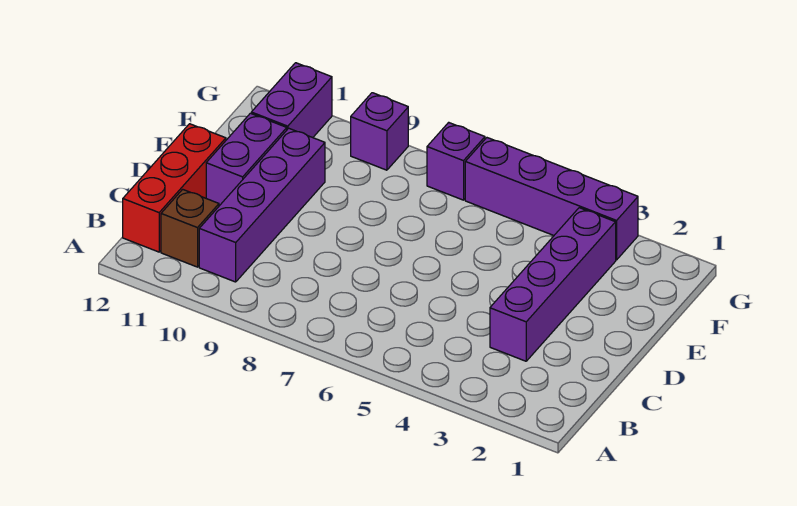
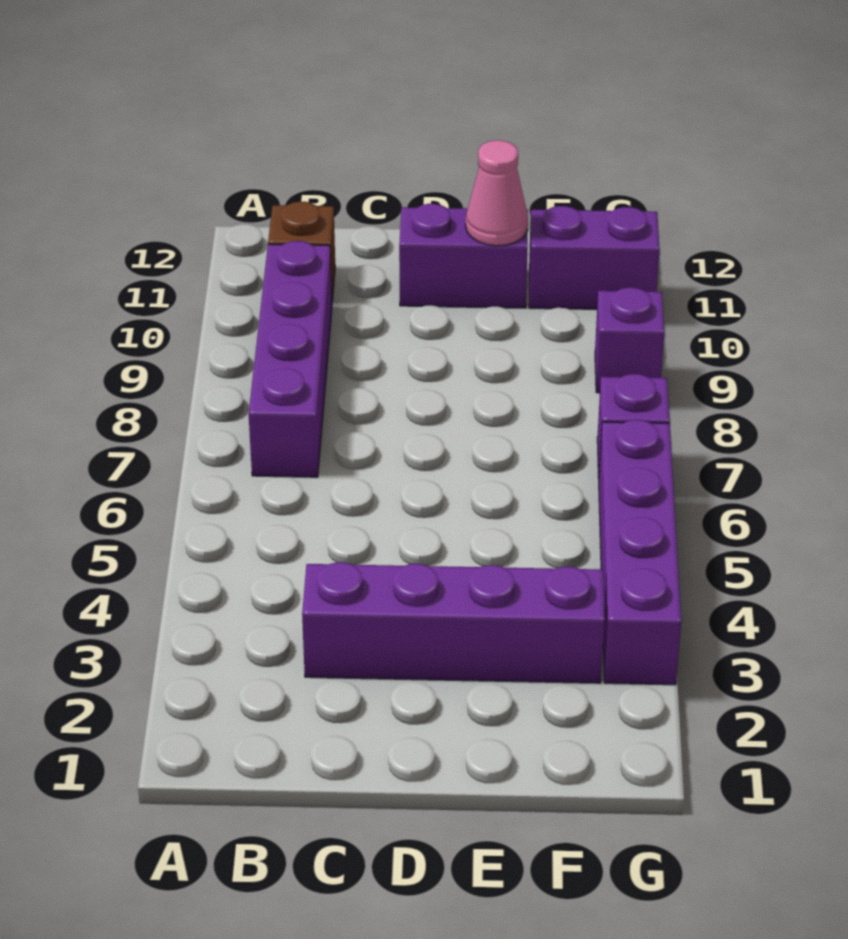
purple brick B10:E10 level 1 -> purple brick B7:B10 level 1
red brick B12:D12 level 1 -> none
none -> pink cone E11 level 2

